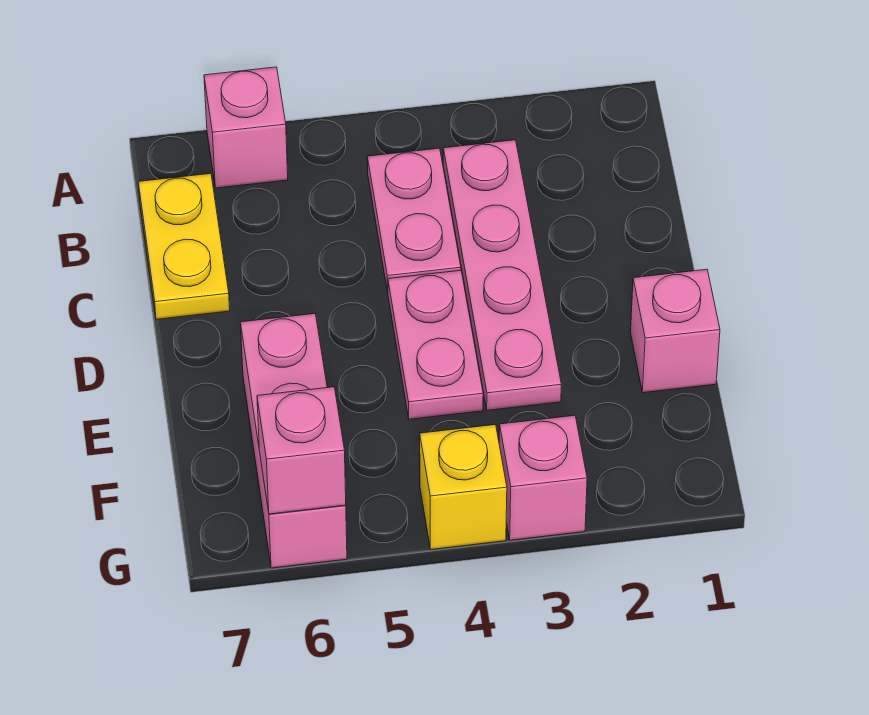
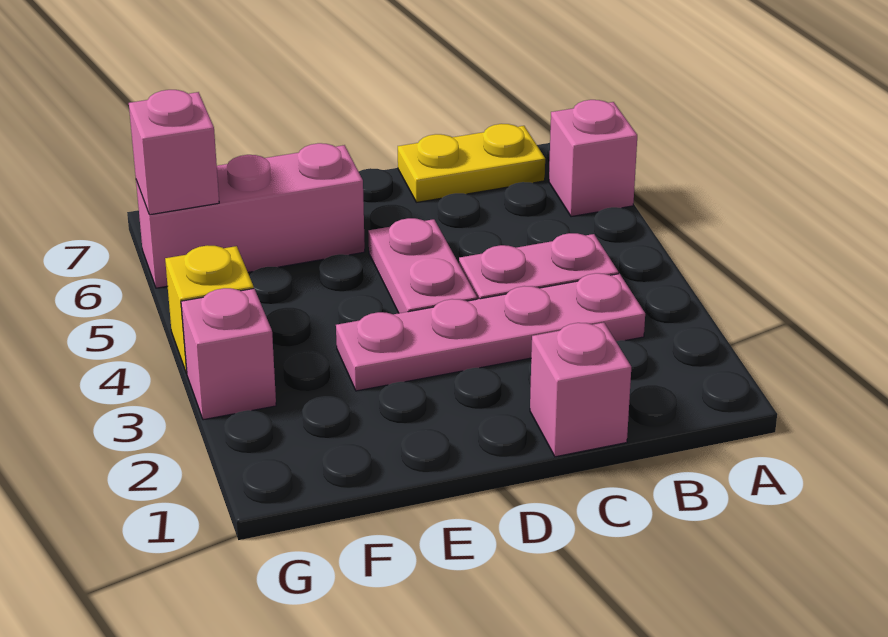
pink plate D4:E4 level 1 -> pink plate D4:D5 level 1
pink brick E1 level 1 -> pink brick C1 level 1

